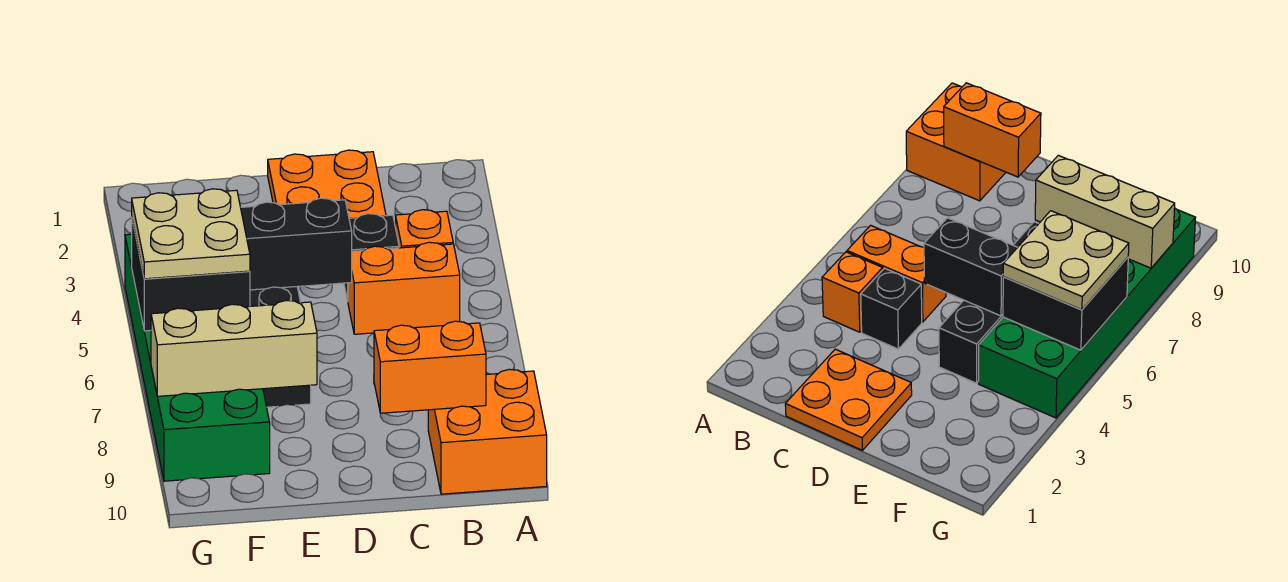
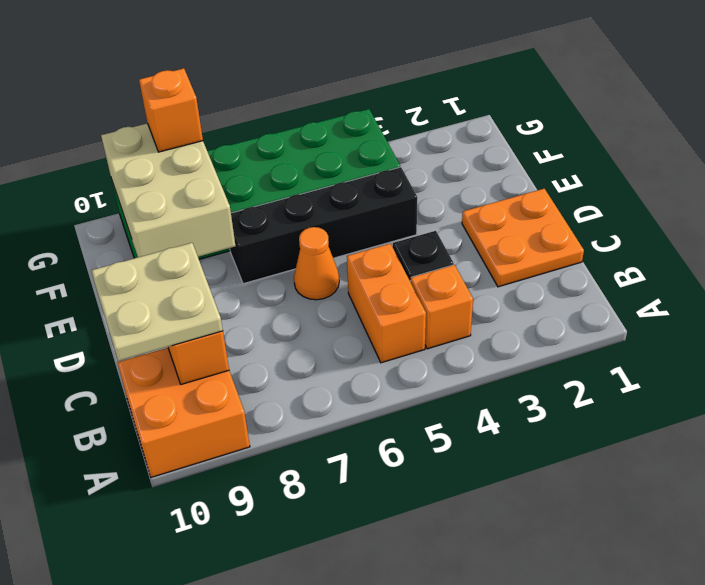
black brick D5:E5 level 2 -> none
none -> orange cone D6 level 1
tan brick E8:G8 level 2 -> tan brick E8:G9 level 2
black brick F5:G6 level 2 -> none
tan plate F5:G6 level 3 -> tan plate B9:C10 level 3
none -> orange brick G8 level 3

